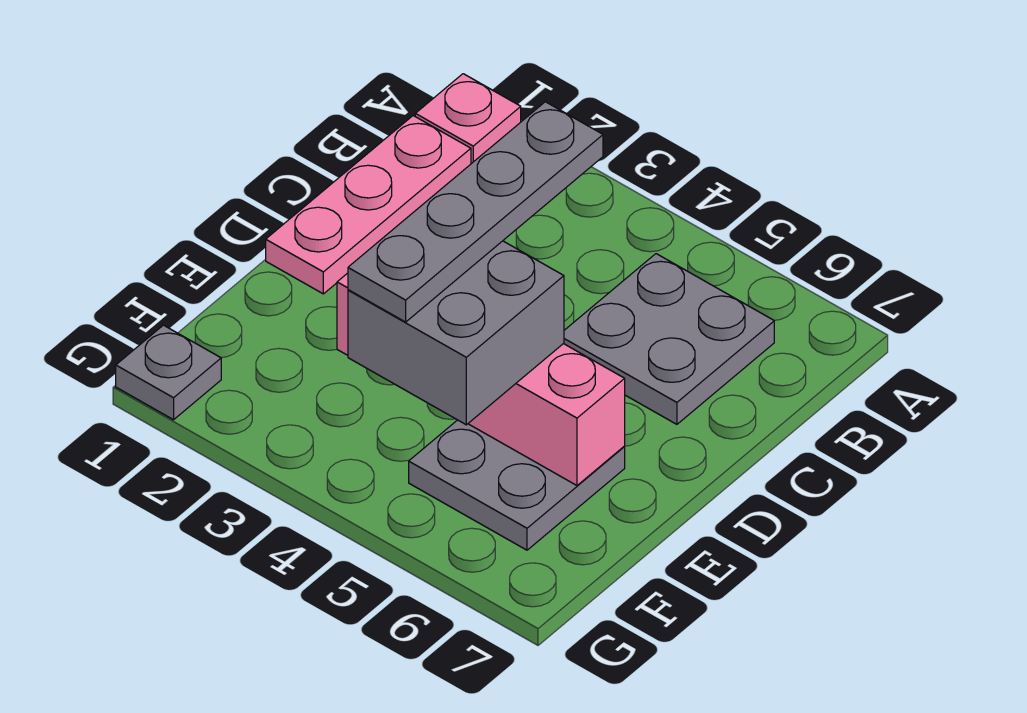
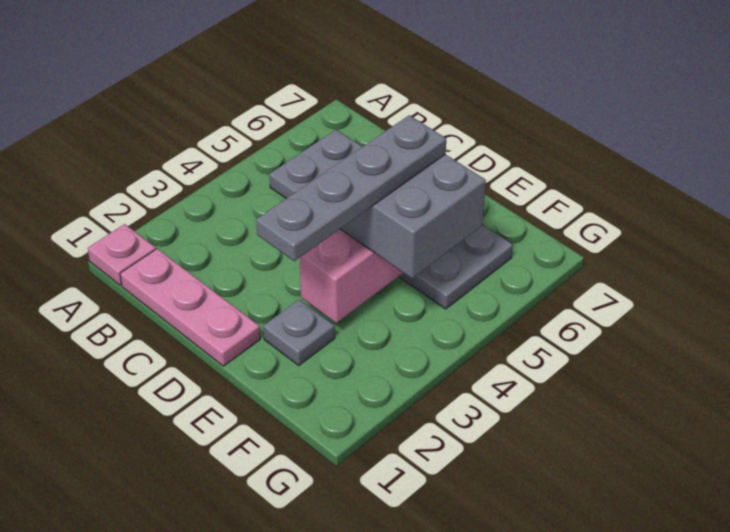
grey plate C4:F4 level 4 -> grey plate E2:E5 level 4
grey plate G1 level 1 -> grey plate E2 level 1

